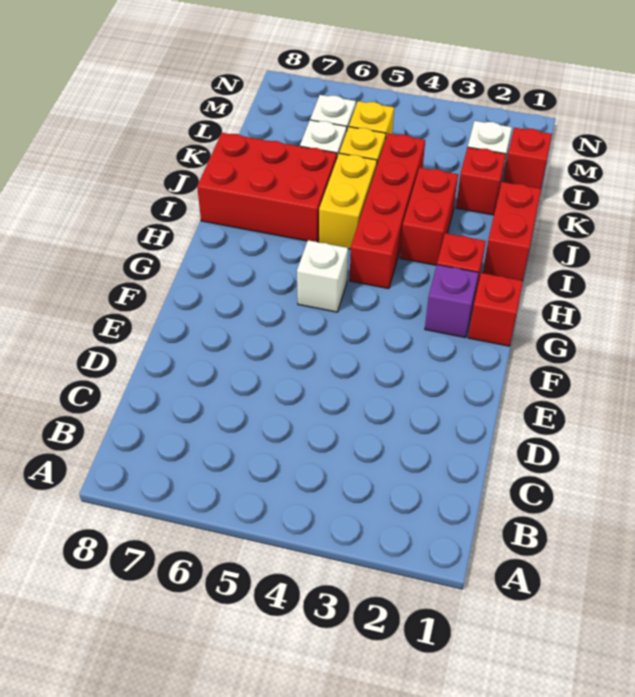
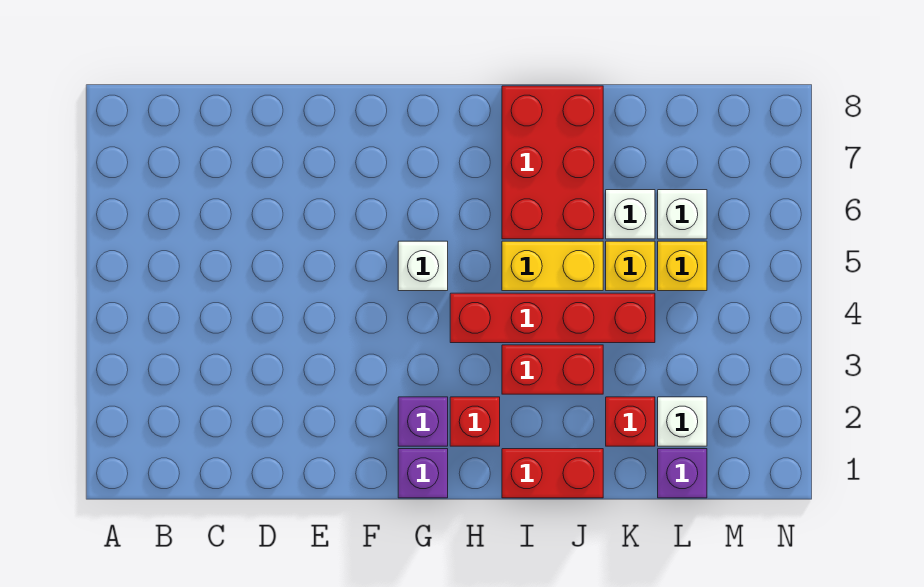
red brick G1 level 1 -> purple brick G1 level 1
red brick L1 level 1 -> purple brick L1 level 1

